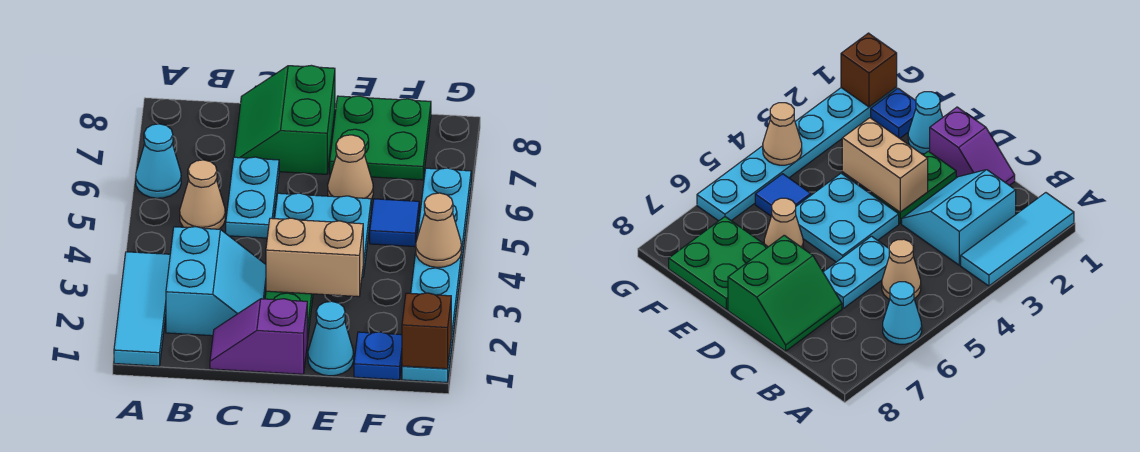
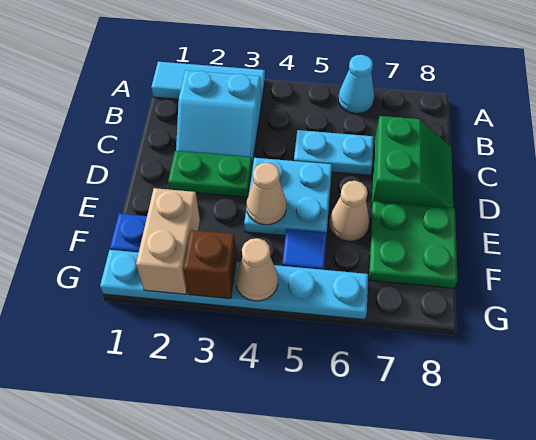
tan cone B5 level 1 -> tan cone E4 level 2
purple slope C1:D1 level 1 top D -> none
green slope C7:D8 level 1 top D -> green slope C7:D8 level 1 top 7
tan brick D3:E3 level 2 -> tan brick F2:G2 level 2
cyan cone E1 level 1 -> none
brown brick G1 level 2 -> brown brick G3 level 2

